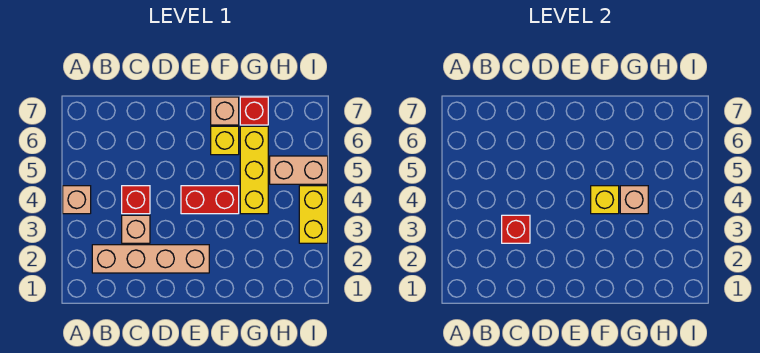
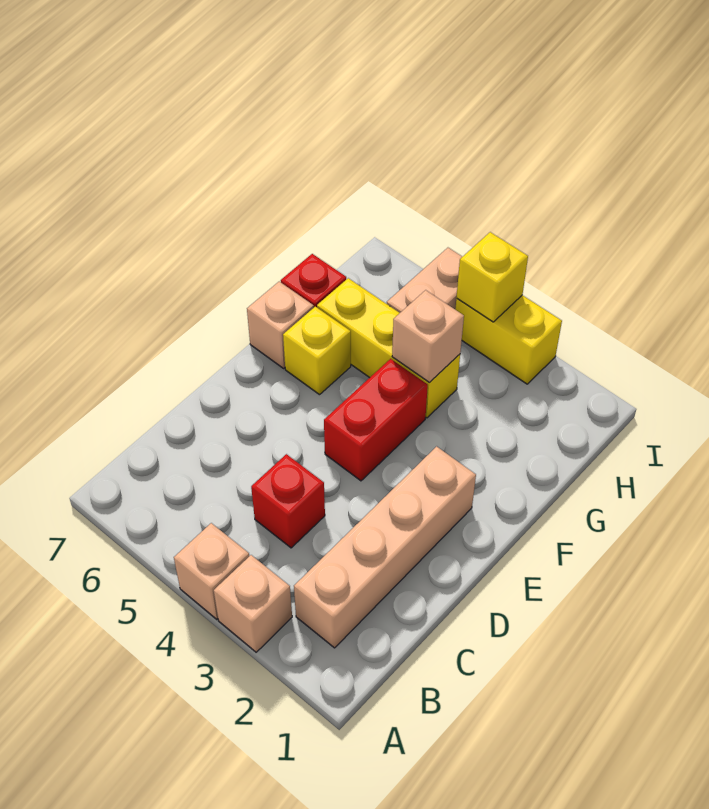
tan brick C3 level 1 -> tan brick A3 level 1
red brick C3 level 2 -> none
yellow brick F4 level 2 -> yellow brick I4 level 2

